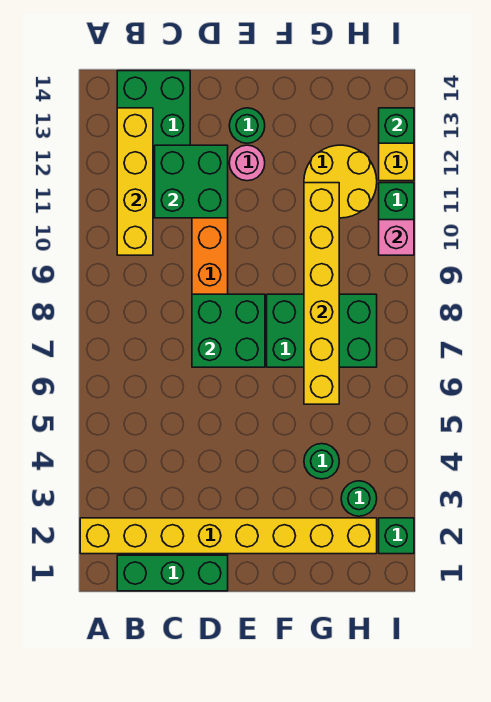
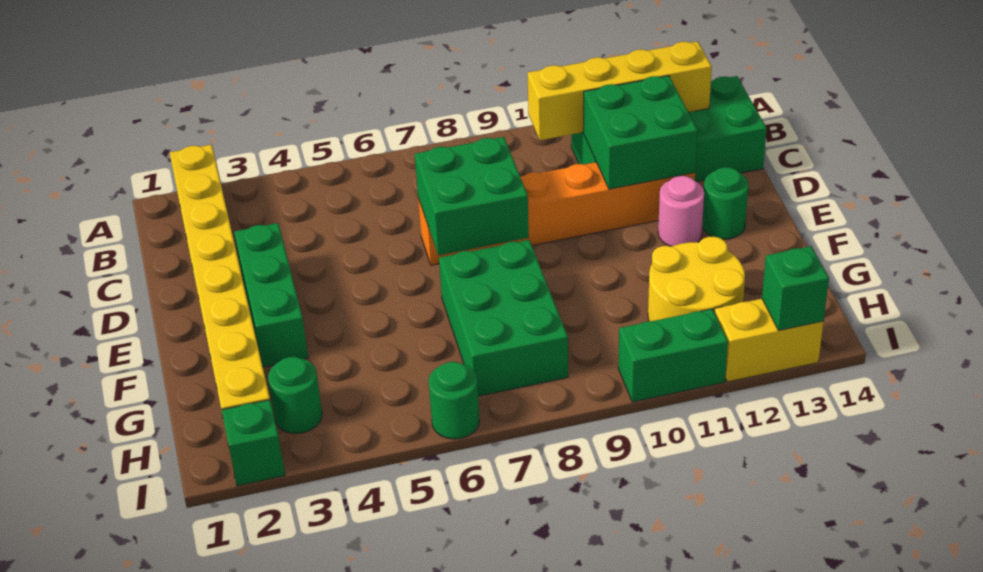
green brick B1:D1 level 1 -> green brick D3:F3 level 1
green round brick G4 level 1 -> green round brick I6 level 1
yellow brick G6:G11 level 2 -> none
pink brick I10 level 2 -> none

